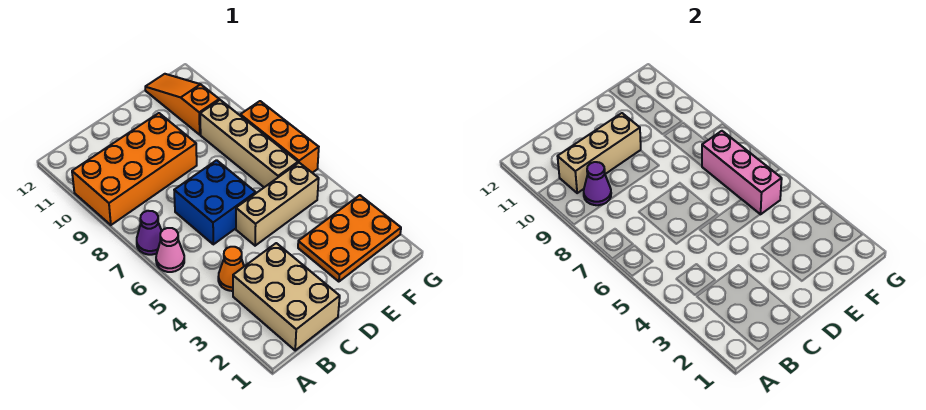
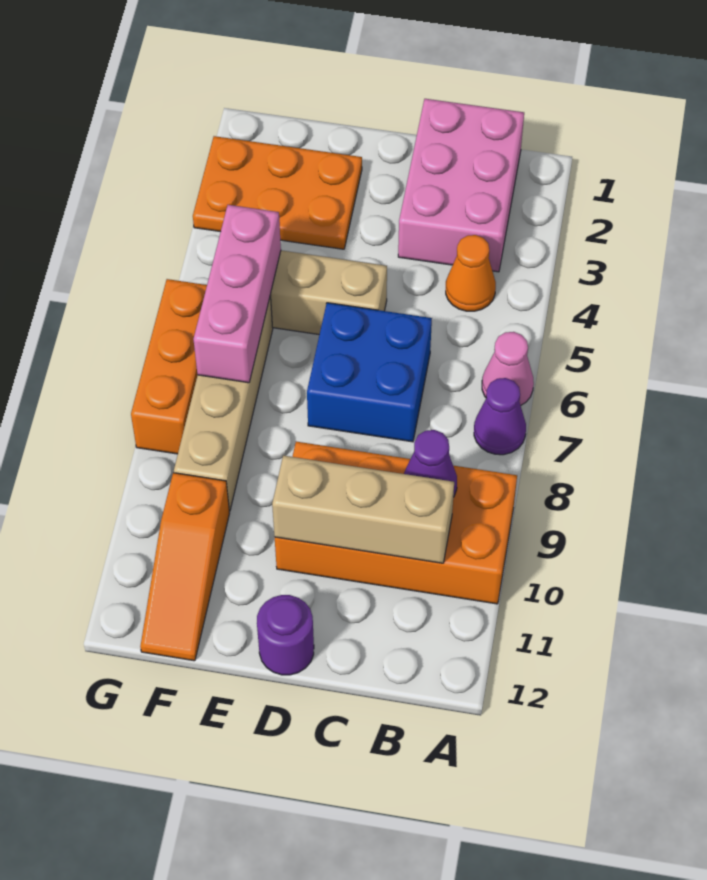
tan brick B1:C3 level 1 -> pink brick B1:C3 level 1
none -> purple round brick D12 level 1

